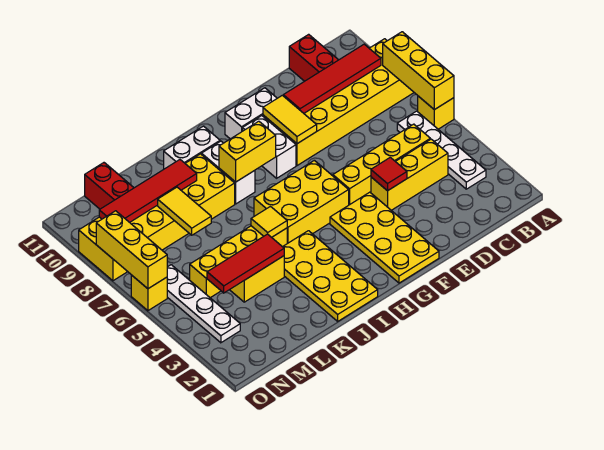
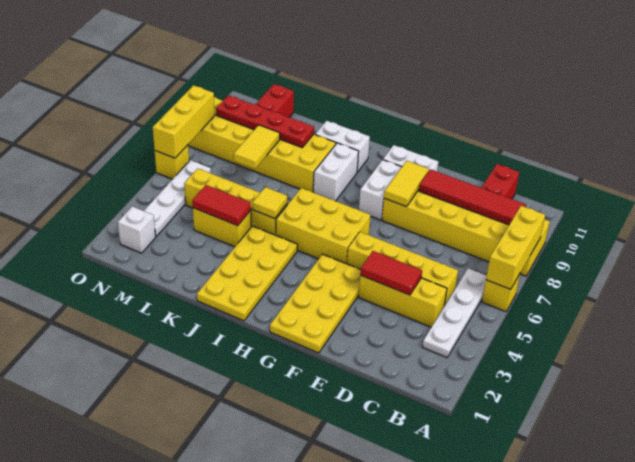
red tile E4 level 2 -> red tile D4:E4 level 2
yellow brick H8:I8 level 2 -> none
red tile K4:M4 level 2 -> red tile K4:L4 level 2
red tile K9:N9 level 2 -> red plate K9:N9 level 2
none -> white brick N2 level 1

